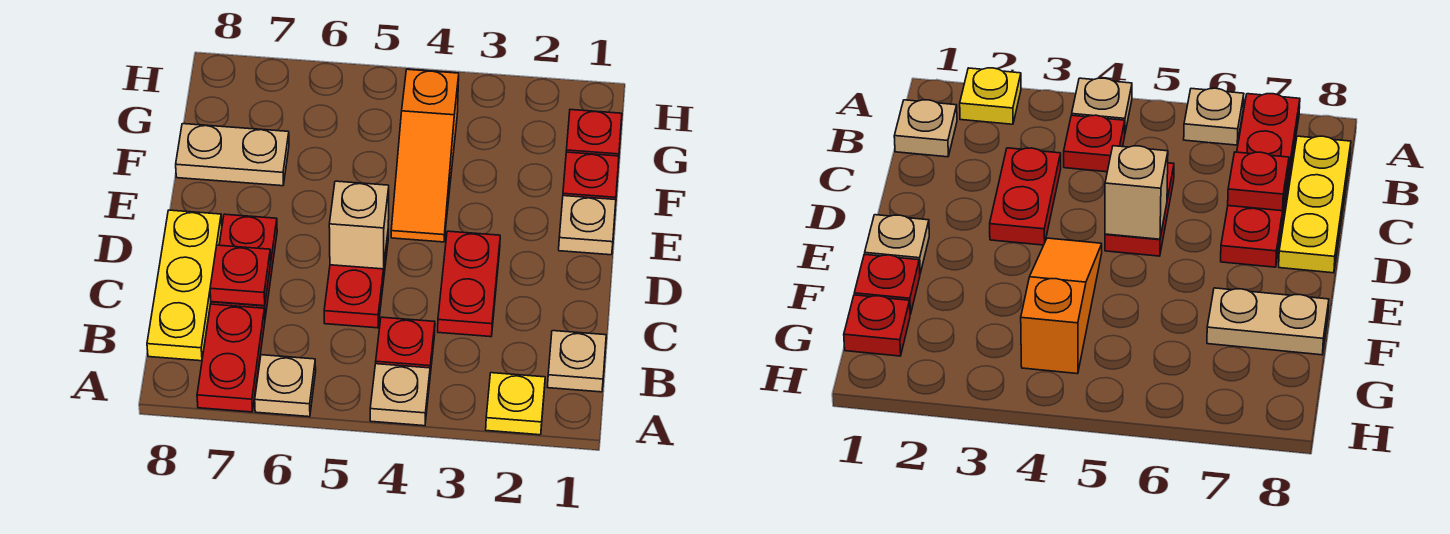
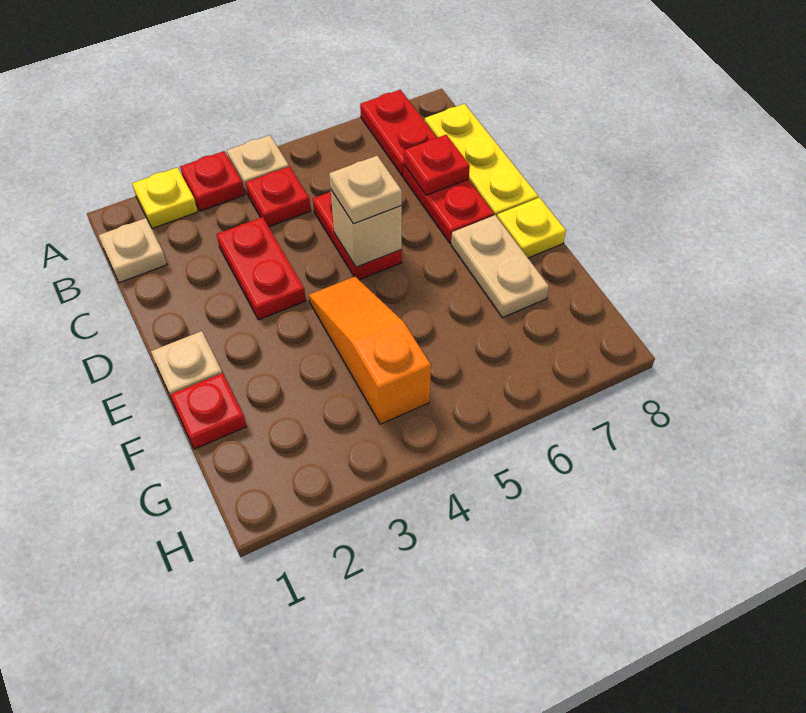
tan plate A6 level 1 -> tan plate D5 level 3
none -> yellow plate E8 level 1
tan plate F7:F8 level 1 -> tan plate E7:F7 level 1
red plate G1 level 1 -> red plate A3 level 1

